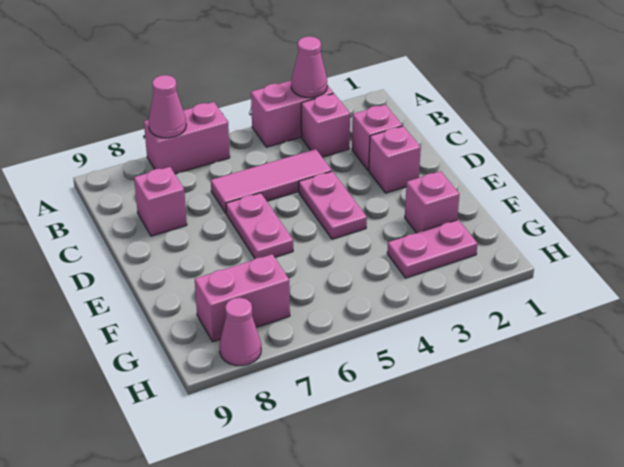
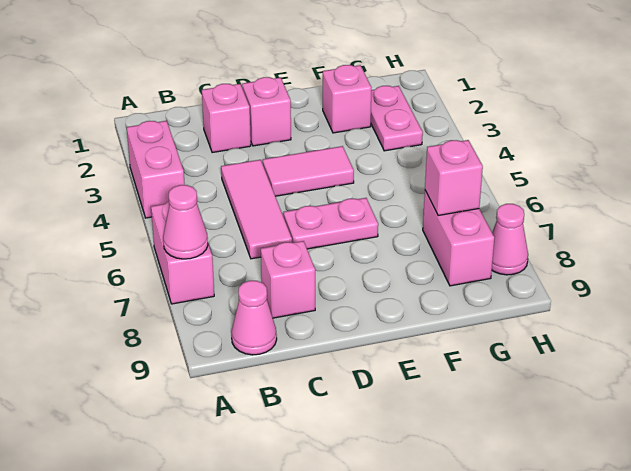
pink cone A3 level 2 -> pink cone B9 level 1
pink brick B3 level 1 -> pink brick G7 level 2
pink plate D4:E4 level 1 -> pink tile D4:E4 level 1

